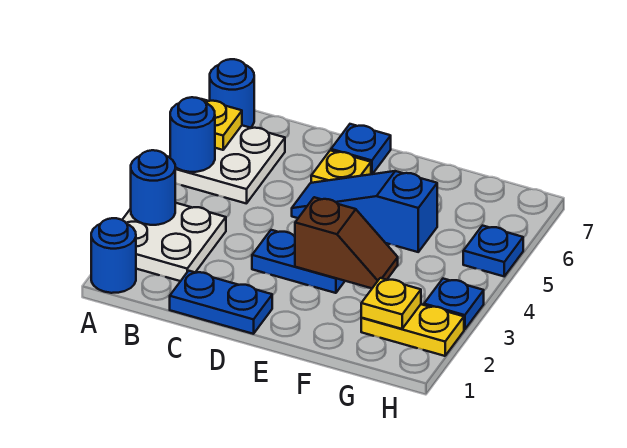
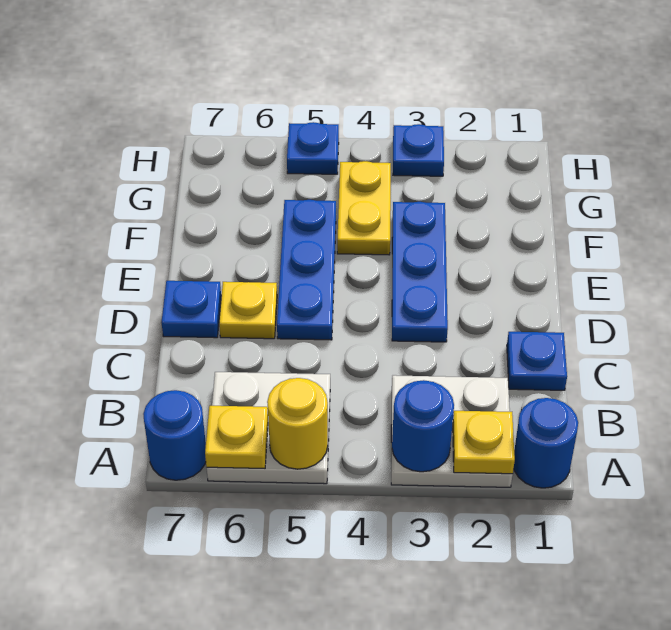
blue round brick A5 level 2 -> yellow round brick A5 level 2
blue plate C1:D1 level 1 -> blue plate C1 level 1
blue plate D3:E3 level 1 -> blue plate D3:F3 level 1
blue slope D5:F5 level 1 top F -> blue plate D5:F5 level 1
brown slope E3:F3 level 2 top E -> none
yellow plate G2:H2 level 1 -> yellow plate F4:G4 level 1
yellow plate G2 level 2 -> yellow plate A2 level 2

